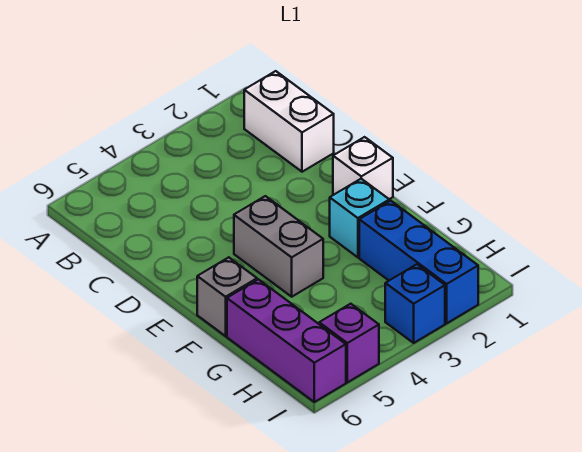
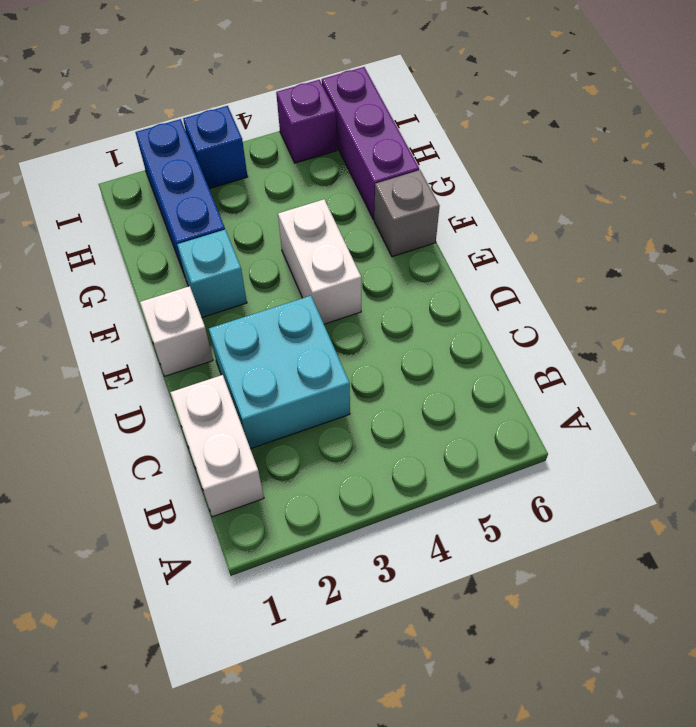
none -> cyan brick C2:D3 level 1
grey brick E4:F4 level 1 -> white brick E4:F4 level 1

